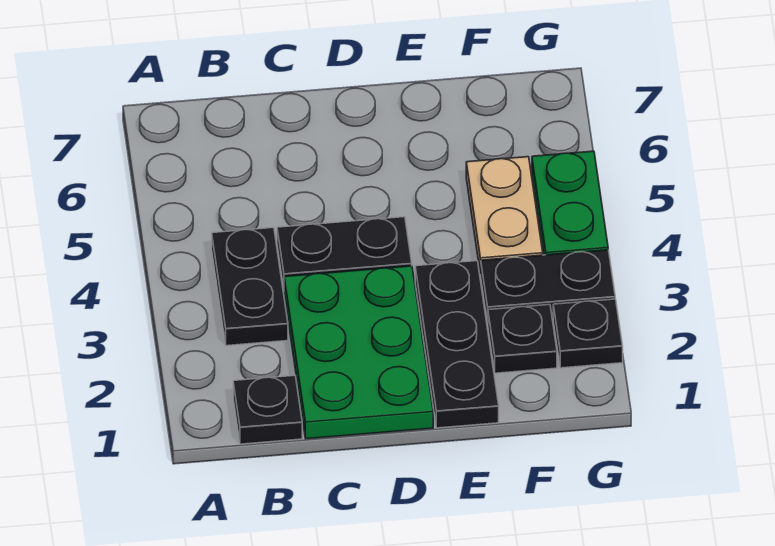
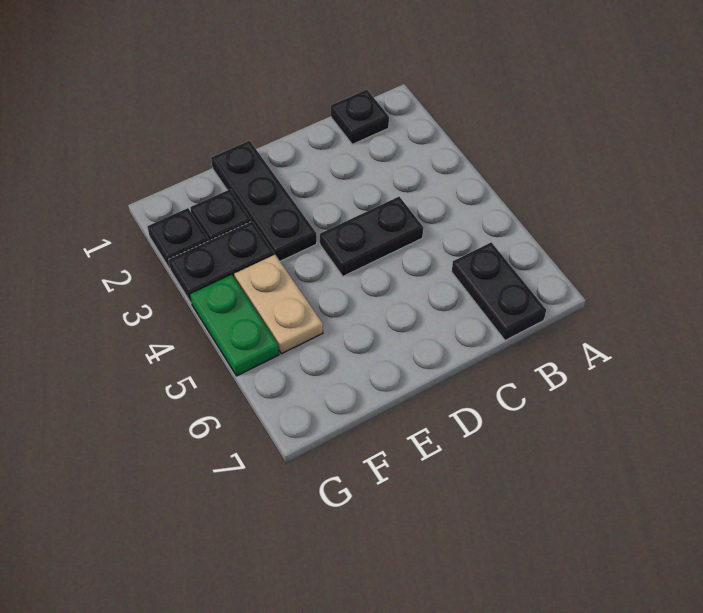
black plate B3:B4 level 1 -> black plate B6:B7 level 1
green plate C1:D3 level 1 -> none

